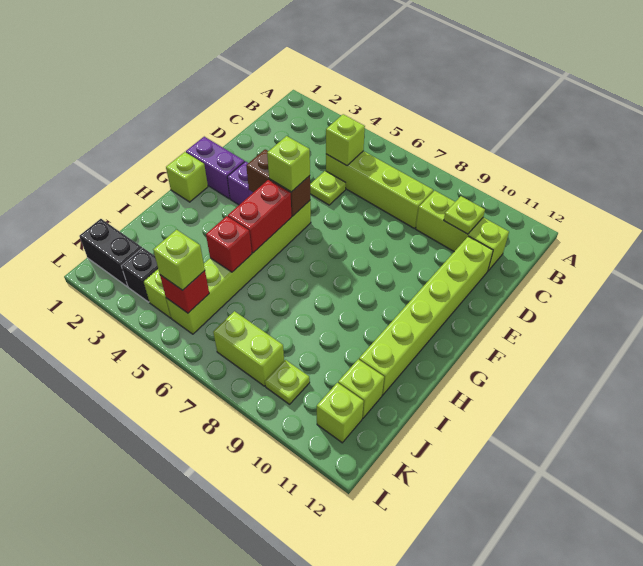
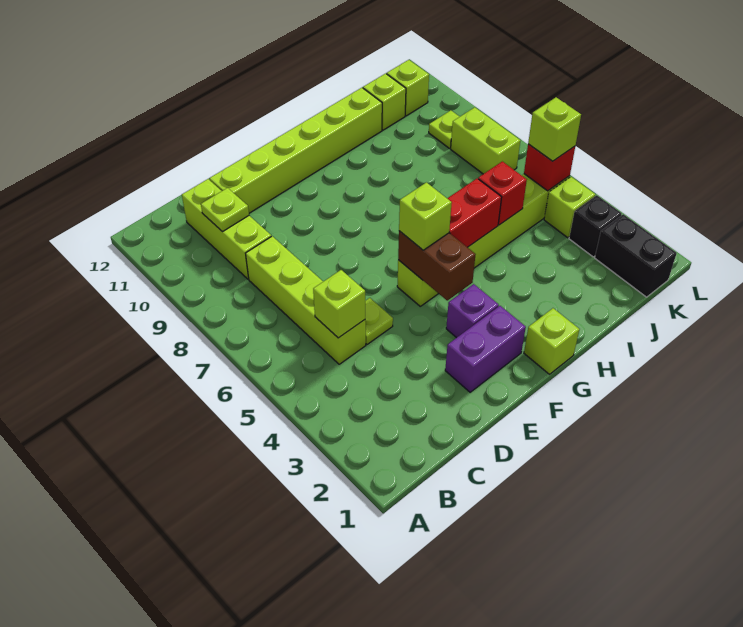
purple brick F1:F2 level 1 -> purple brick E2:F2 level 1

